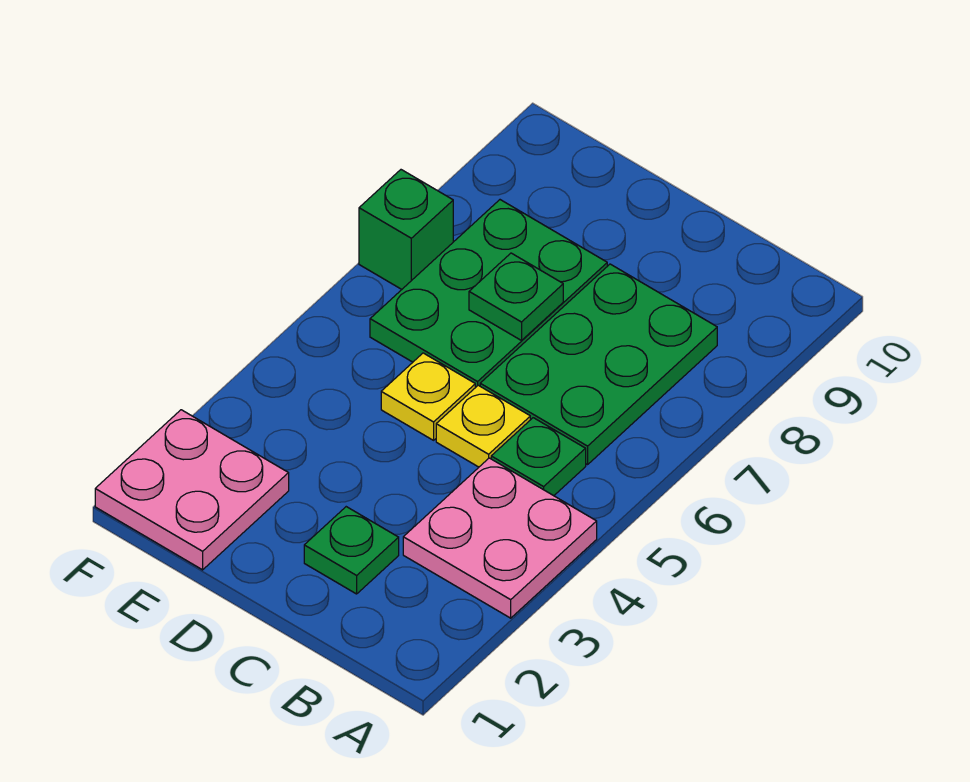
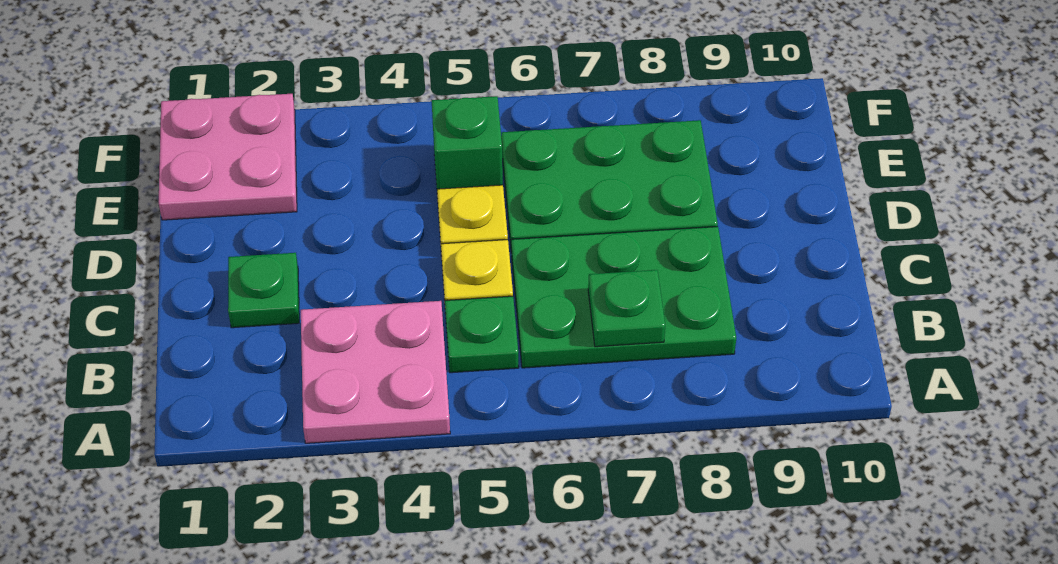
green plate D7 level 2 -> green plate B7 level 2
green brick F7 level 1 -> green brick E5 level 1

